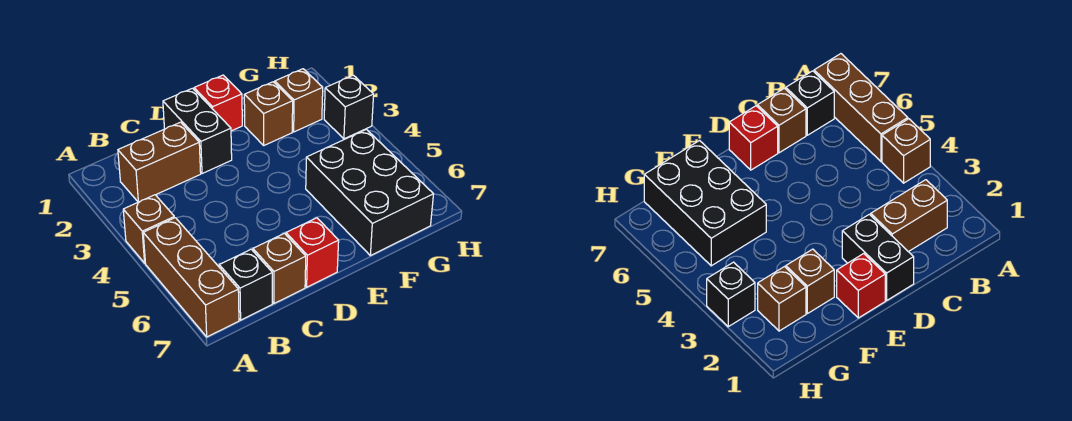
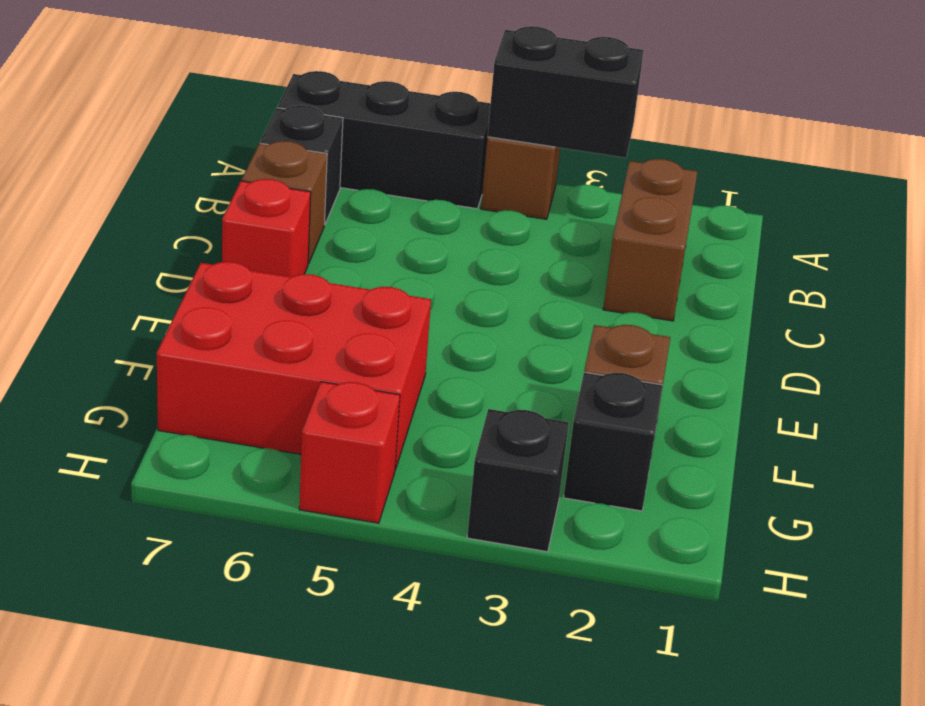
brown brick A5:A7 level 1 -> black brick A5:A7 level 1
black brick D1:D2 level 1 -> black brick A3:A4 level 2
red brick E1 level 1 -> red brick H5 level 1
black brick F5:G7 level 1 -> red brick F5:G7 level 1
brown brick G2 level 1 -> black brick G2 level 1

